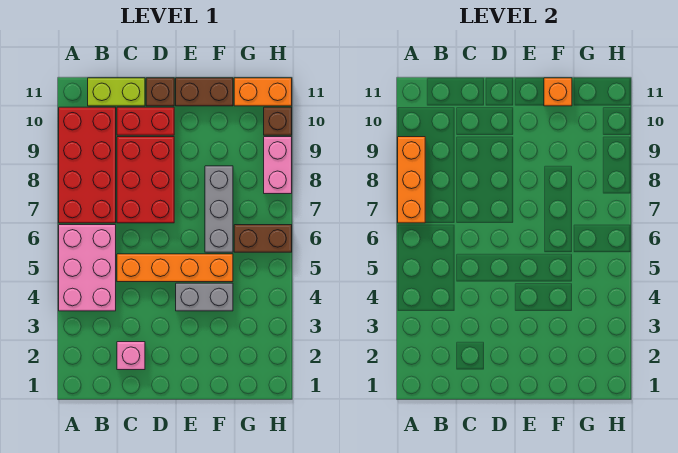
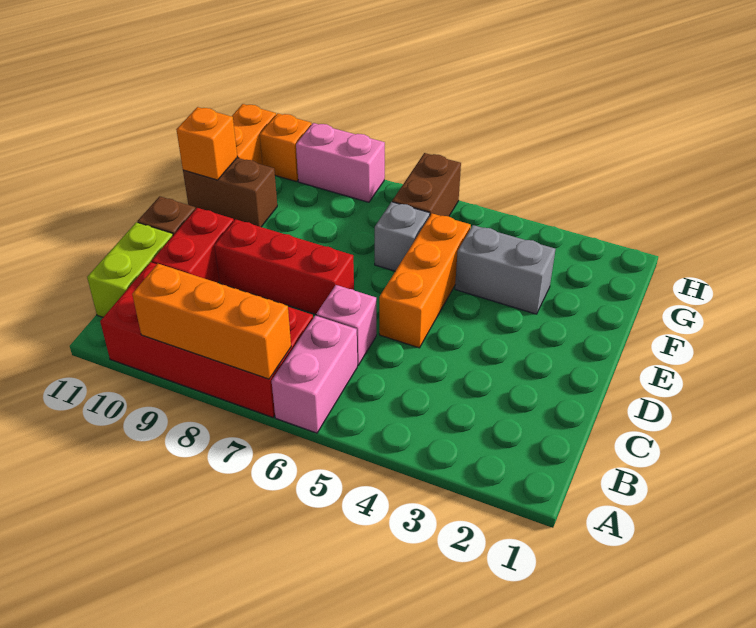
pink brick A4:B6 level 1 -> pink brick A6:B6 level 1
pink brick C2 level 1 -> pink brick C6 level 1
orange brick C5:F5 level 1 -> orange brick D5:F5 level 1
red brick C7:D9 level 1 -> red brick D7:D9 level 1
grey brick E4:F4 level 1 -> grey brick F3:F4 level 1
brown brick E11:F11 level 1 -> brown brick F10:F11 level 1
grey brick F6:F8 level 1 -> grey brick F6 level 1
brown brick H10 level 1 -> orange brick H10 level 1

